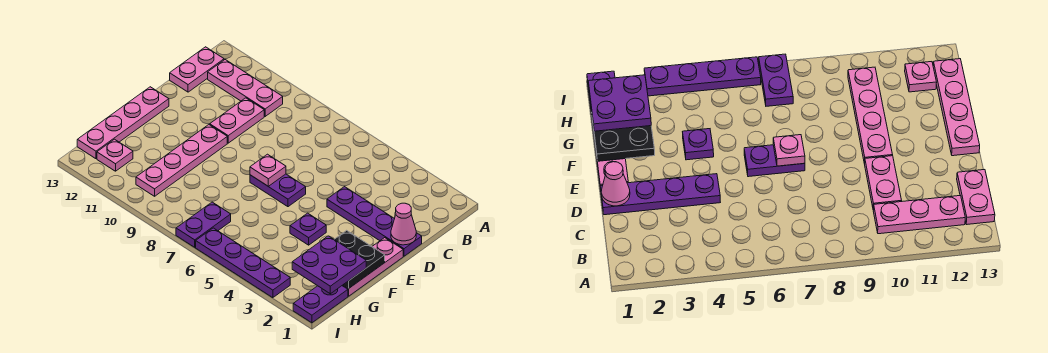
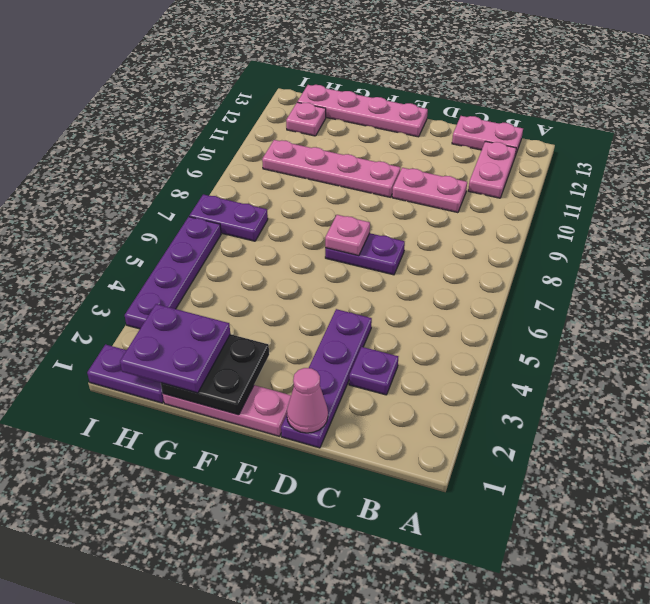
pink plate B10:B12 level 1 -> pink plate B11:B12 level 1
purple plate E6:E7 level 1 -> purple plate D7:E7 level 1
purple plate F4 level 1 -> purple plate C3 level 1

